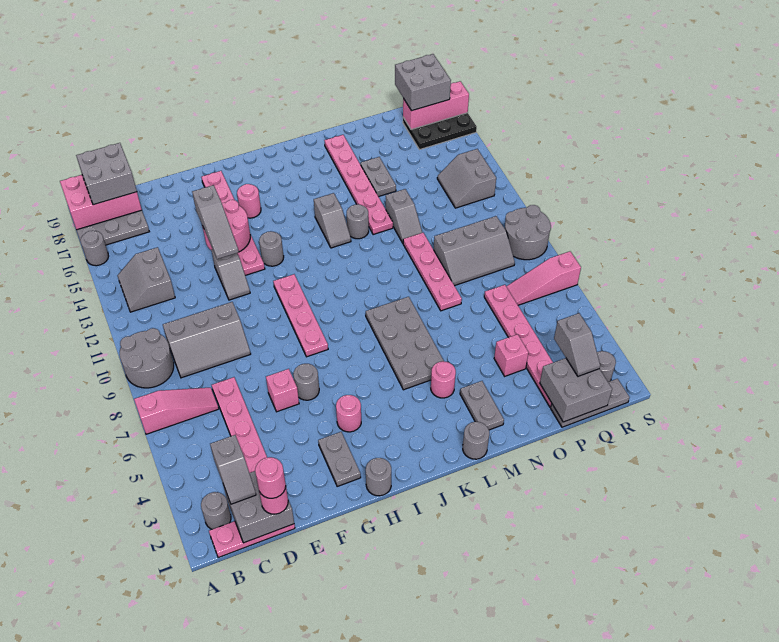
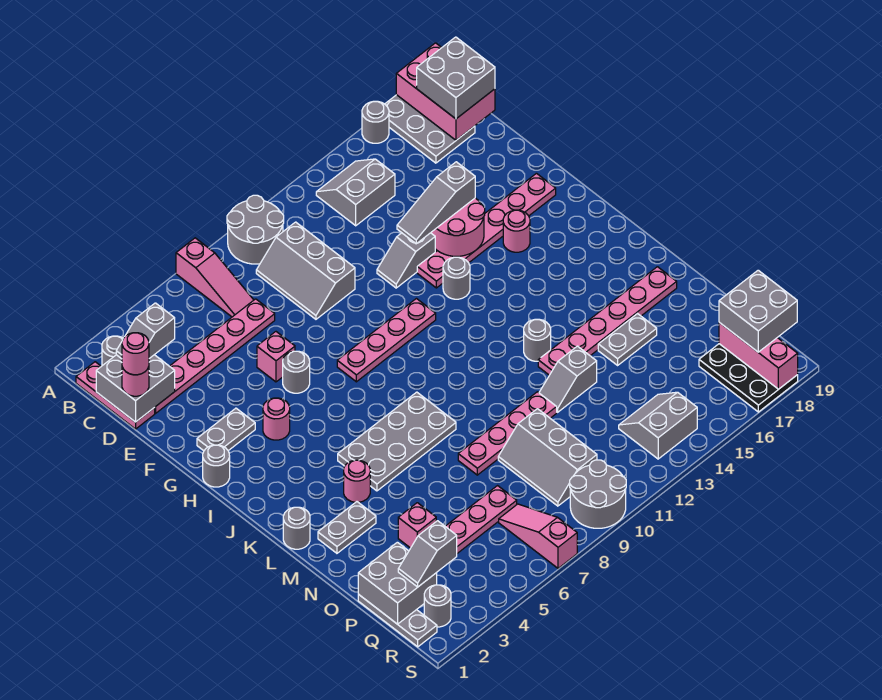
grey slope K13:K14 level 1 top 14 -> none

